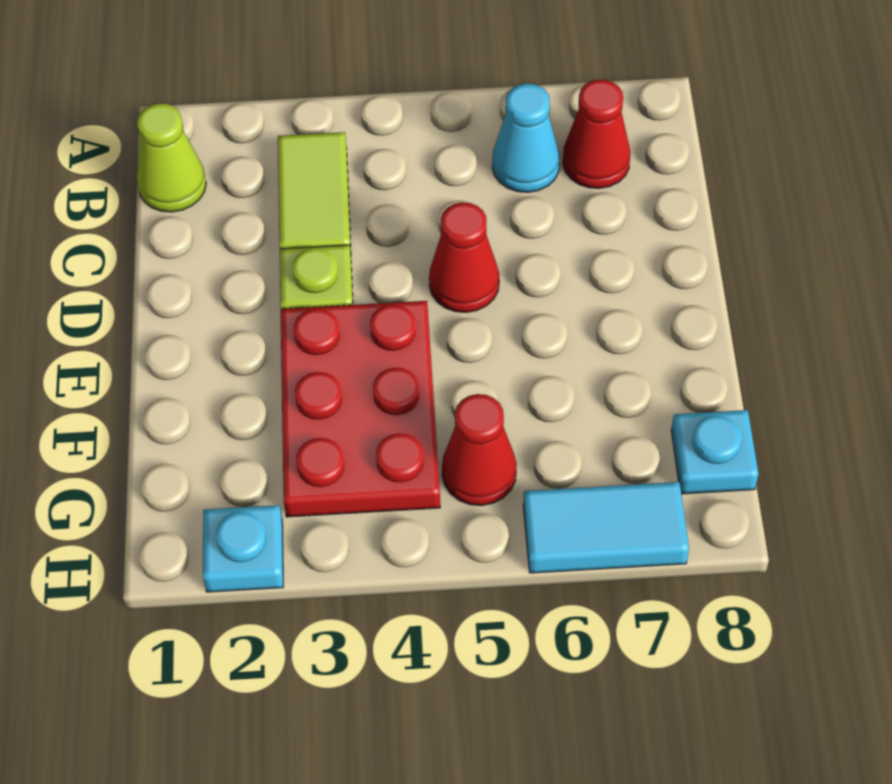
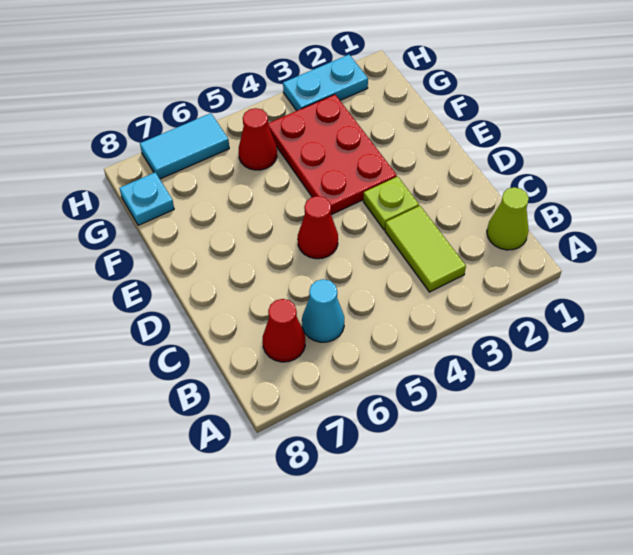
cyan plate H2 level 1 -> cyan plate H2:H3 level 1

